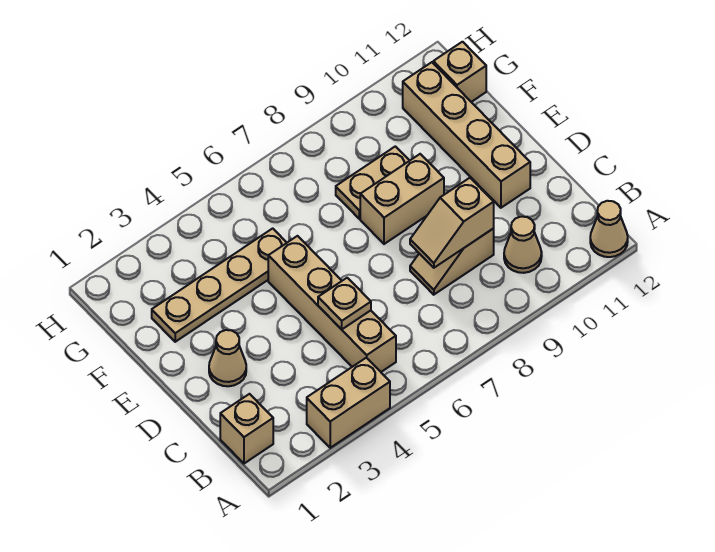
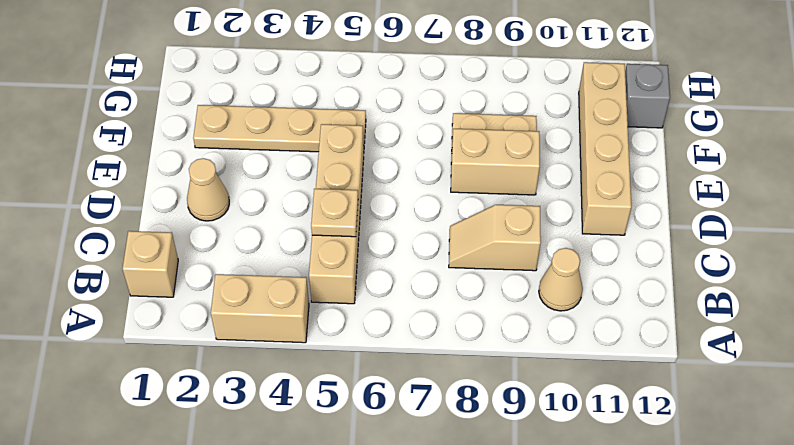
tan cone A12 level 1 -> none
tan slope C8:C9 level 2 top 9 -> none
tan brick G12 level 1 -> grey brick G12 level 1

